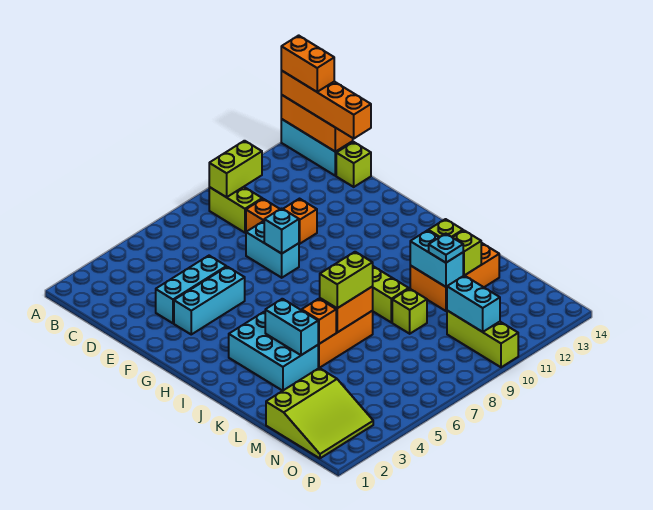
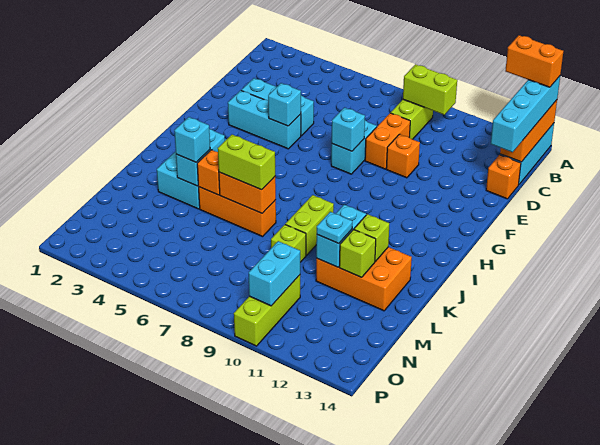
orange brick A14:D14 level 3 -> cyan brick A14:D14 level 3
orange brick A14:B14 level 4 -> orange brick A13:A14 level 4
lime brick D14 level 1 -> orange brick D14 level 1
none -> cyan brick F5 level 2
none -> cyan brick K4 level 3
lime slope M1:O3 level 1 top M -> none

